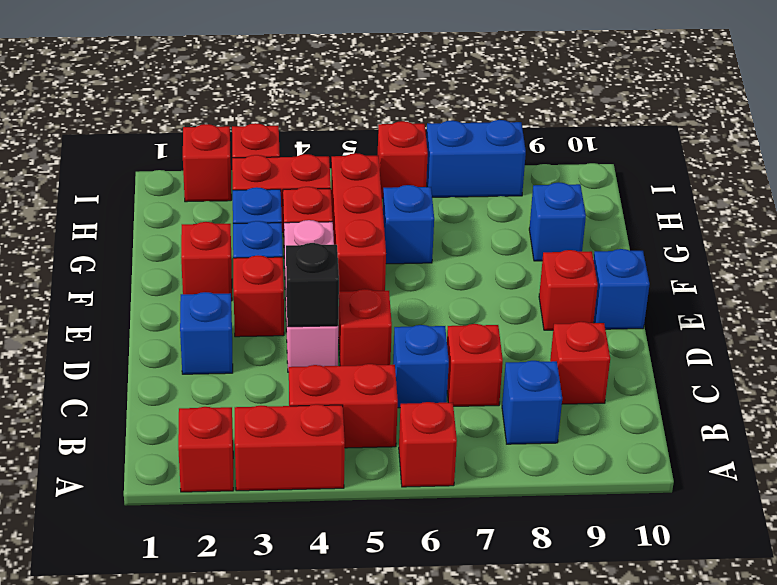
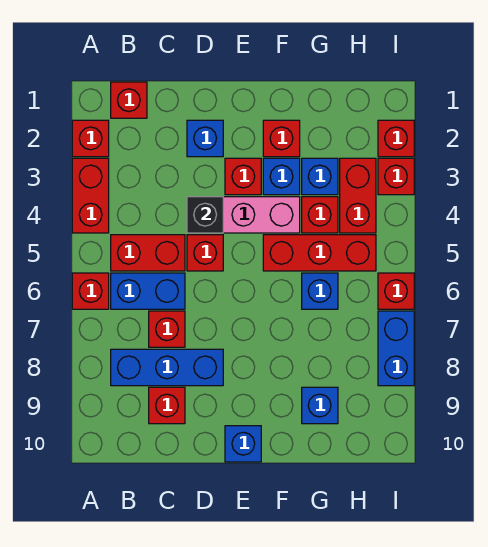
red brick B4:B5 level 1 -> red brick B5:C5 level 1
blue brick B8 level 1 -> blue brick B8:D8 level 1
blue brick C6 level 1 -> blue brick B6:C6 level 1
red brick E9 level 1 -> red brick B1 level 1

